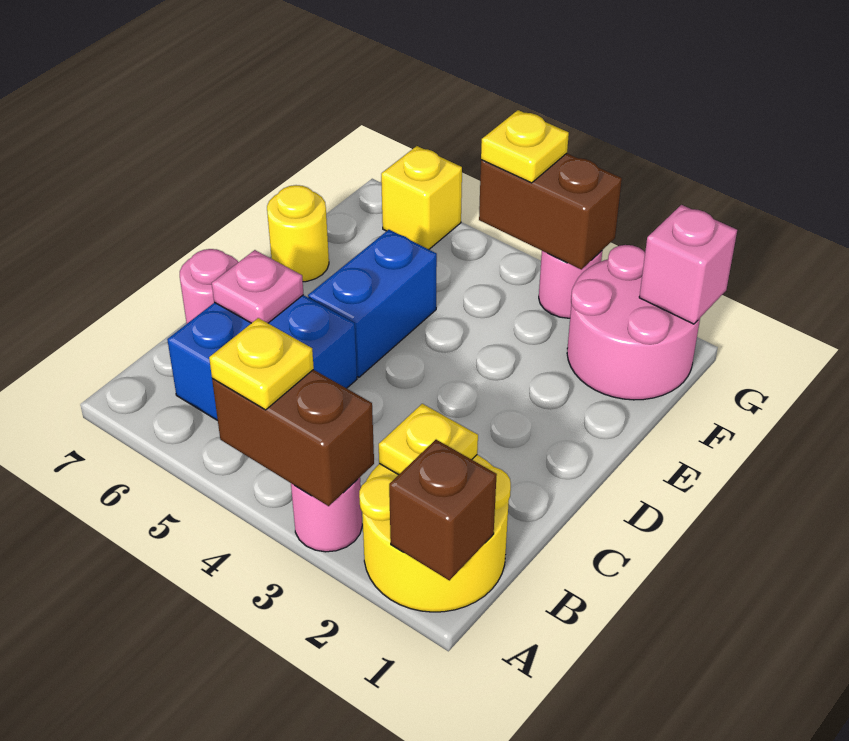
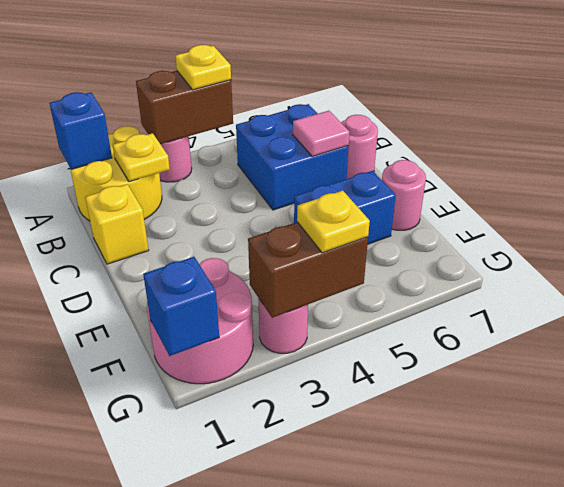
brown brick A1 level 2 -> blue brick A1 level 2
pink plate C6 level 2 -> pink tile C6 level 2
blue brick D5:E5 level 1 -> blue brick E5:E6 level 1
yellow round brick E7 level 1 -> pink round brick E7 level 1
pink brick G1 level 2 -> blue brick G1 level 2
yellow brick G6 level 1 -> yellow brick C1 level 1

